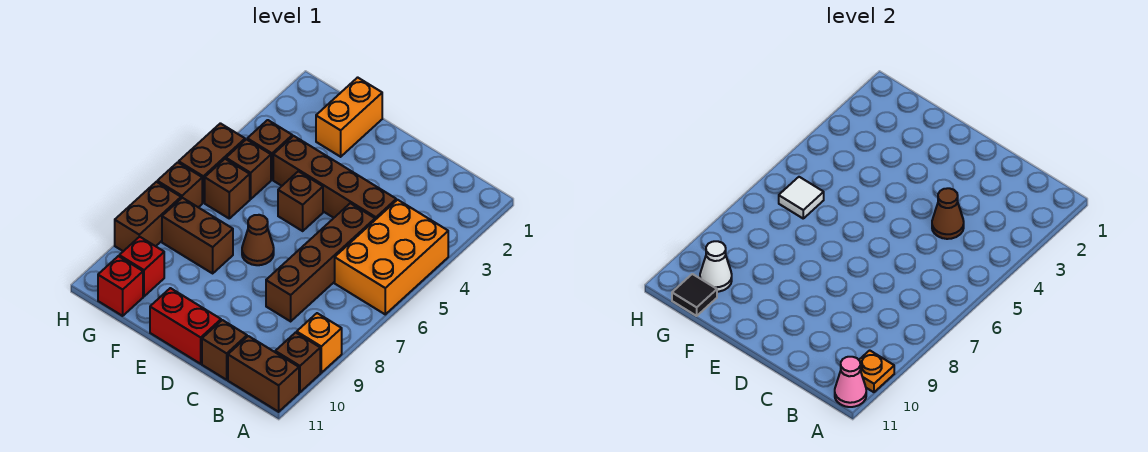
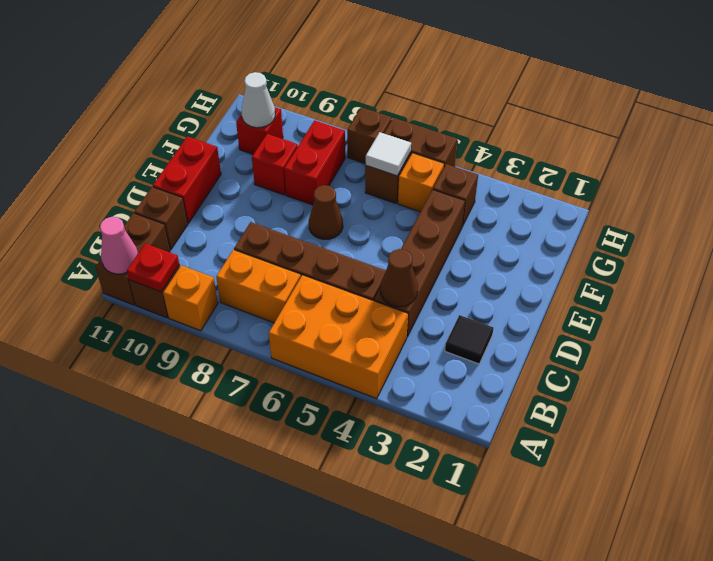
orange plate A10 level 2 -> red plate A10 level 2
brown brick E5 level 1 -> none
orange brick F1:F2 level 1 -> orange brick B7:B8 level 1
brown brick F8:G8 level 1 -> red brick F8:G8 level 1
brown brick G5 level 1 -> orange brick G5 level 1
red brick G11 level 1 -> red brick F9 level 1
black tile G11 level 2 -> black tile C2 level 1
brown brick H8:H9 level 1 -> none

